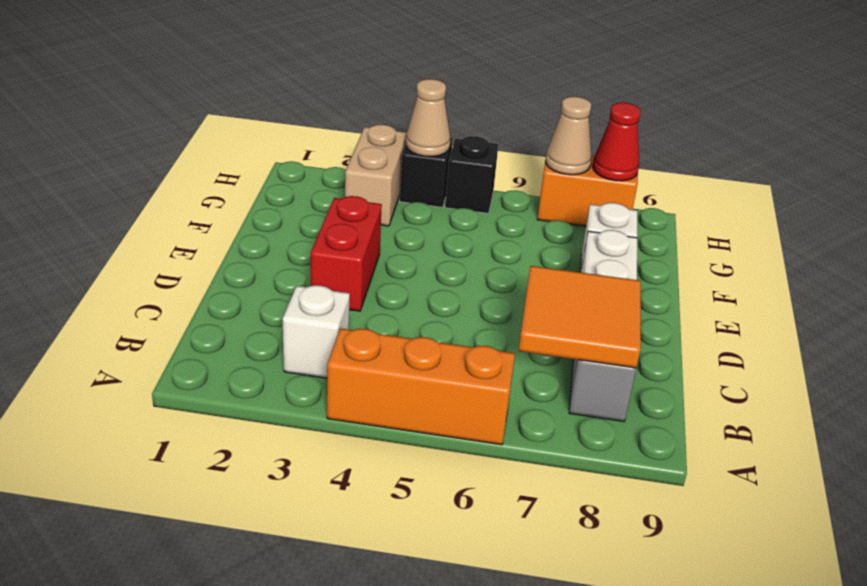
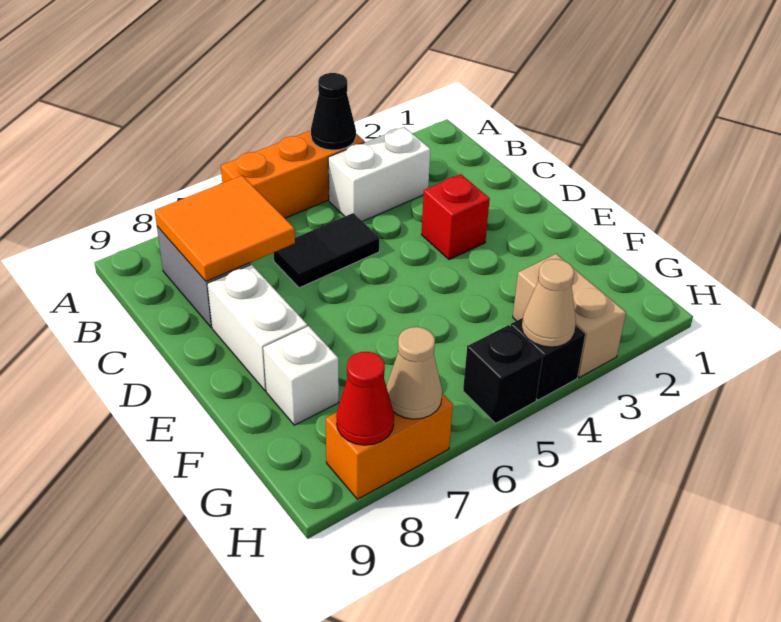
none -> black cone A4 level 2
white brick B3 level 1 -> white brick B3:B4 level 1
none -> black tile C5:C6 level 1
red brick D3:E3 level 1 -> red brick D3 level 1

